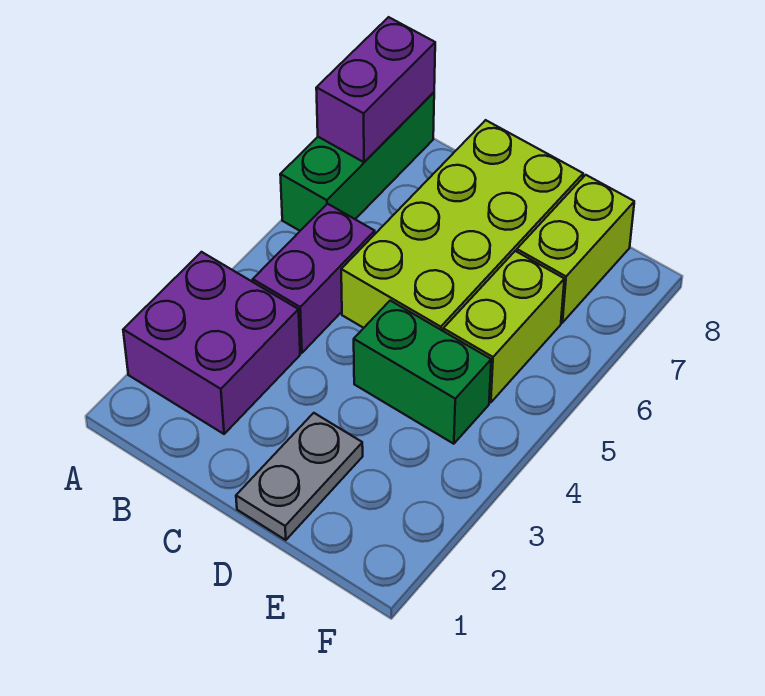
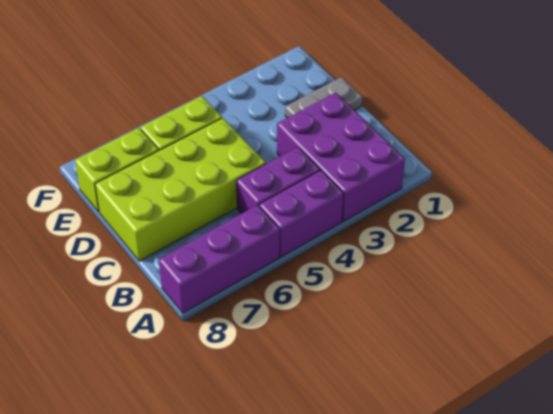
purple brick A2:B3 level 1 -> purple brick A2:C3 level 1
green brick A6:A8 level 1 -> purple brick A6:A8 level 1
purple brick A7:A8 level 2 -> purple brick A4:A5 level 1
green brick D4:E4 level 1 -> none

